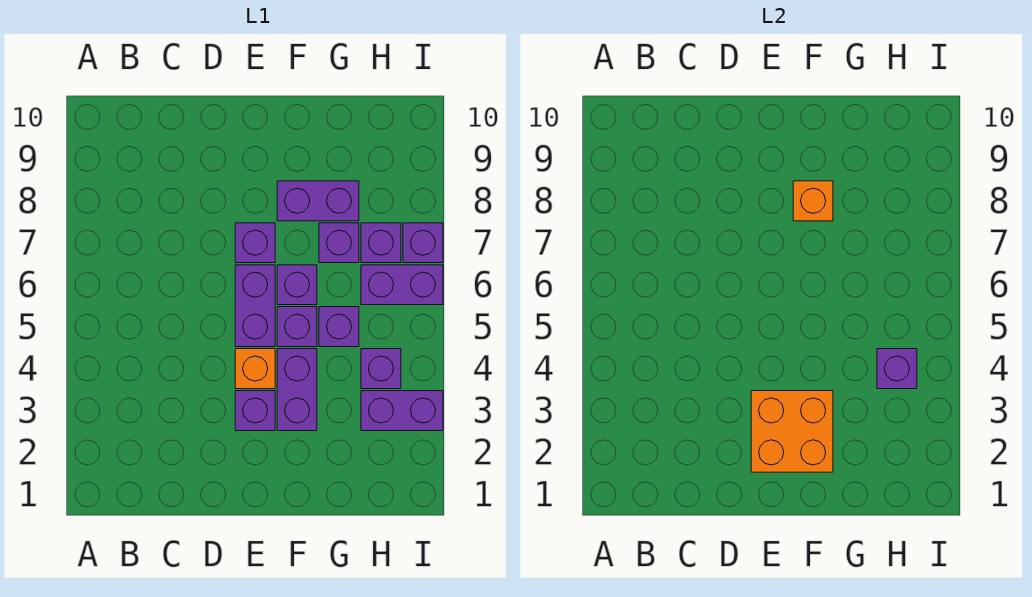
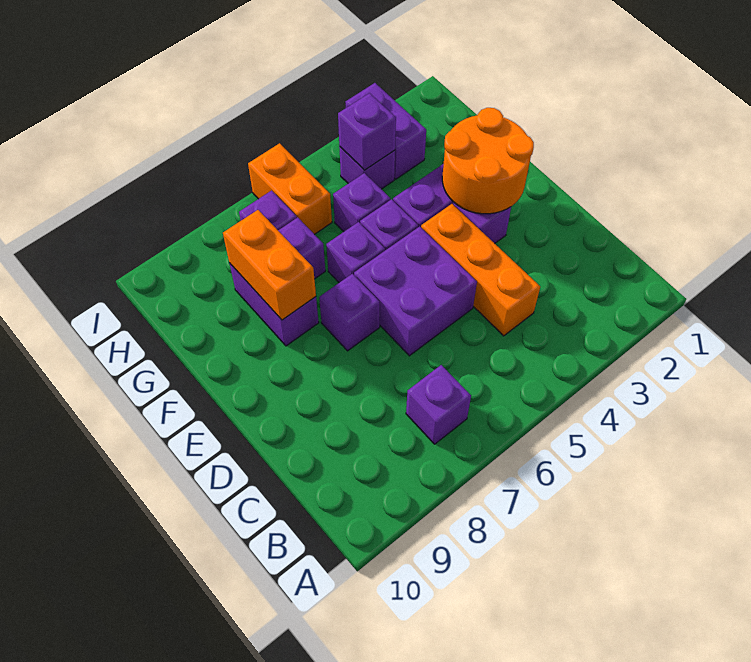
orange brick E2:F3 level 2 -> orange round brick E2:F3 level 2
orange brick E4 level 1 -> orange brick C4:E4 level 1
purple brick E5:E6 level 1 -> purple brick D5:E6 level 1
orange brick F8 level 2 -> orange brick F8:G8 level 2
purple brick H6:I6 level 1 -> orange brick H6:I6 level 1
purple brick I7 level 1 -> purple brick B7 level 1

